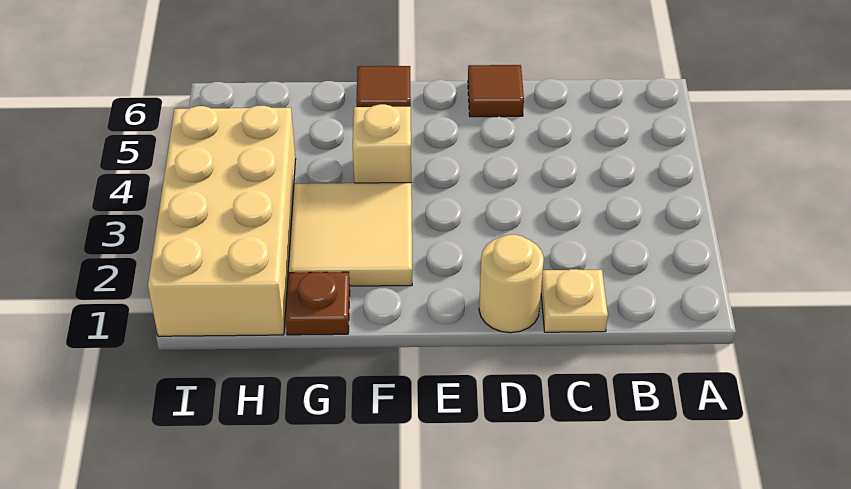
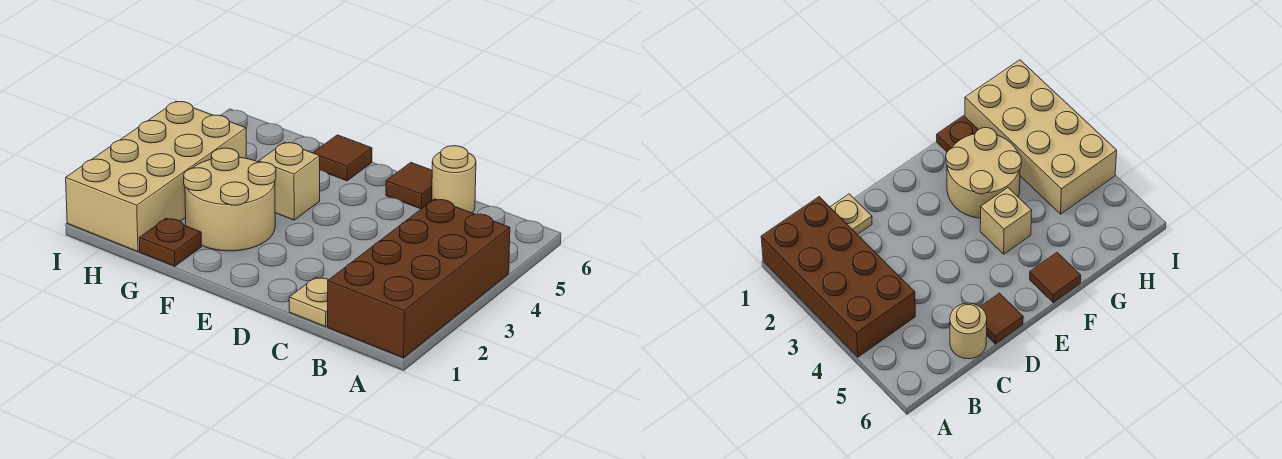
none -> brown brick A1:B4 level 1
tan round brick D1 level 1 -> tan round brick C6 level 1
tan tile F2:G3 level 1 -> tan round brick F2:G3 level 1

